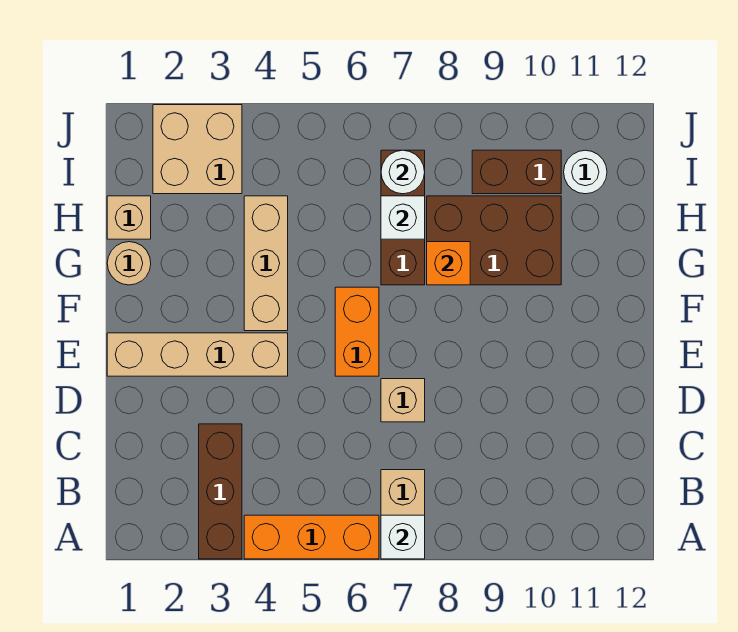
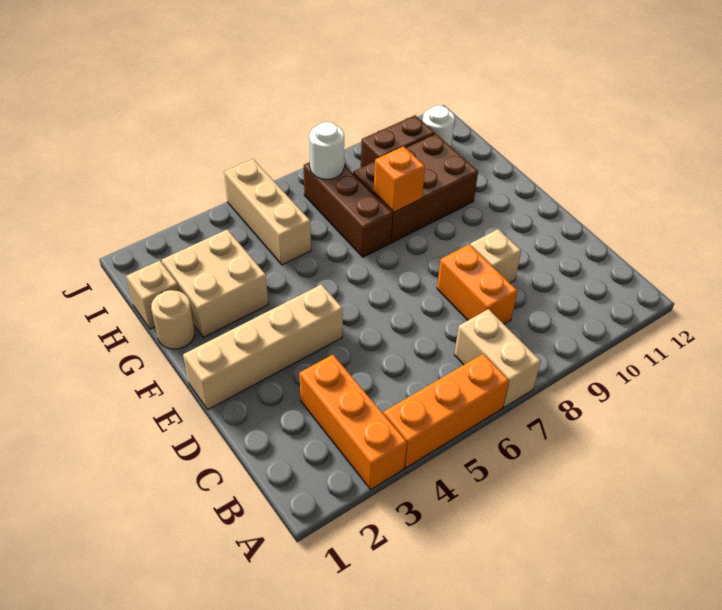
brown brick A3:C3 level 1 -> orange brick A3:C3 level 1
white brick A7 level 2 -> none
tan brick D7 level 1 -> tan brick D9 level 1
orange brick E6:F6 level 1 -> orange brick C8:D8 level 1
tan brick F4:H4 level 1 -> tan brick H5:J5 level 1
white brick H7 level 2 -> none
tan brick I2:J3 level 1 -> tan brick G2:H3 level 1

